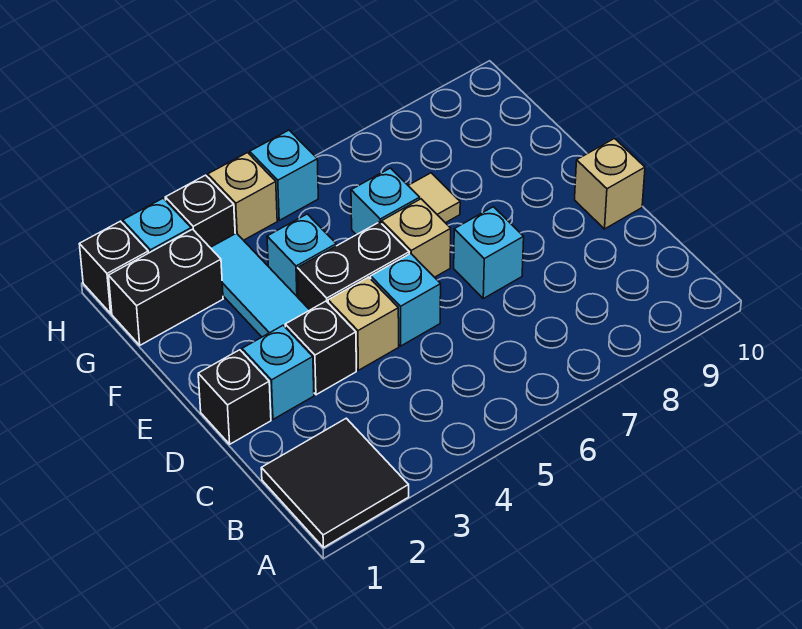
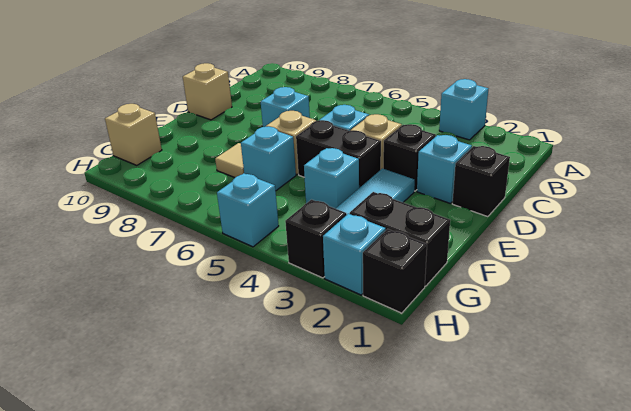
black tile A1:B2 level 1 -> none
none -> cyan brick A3 level 1
tan brick H4 level 1 -> tan brick G10 level 1

